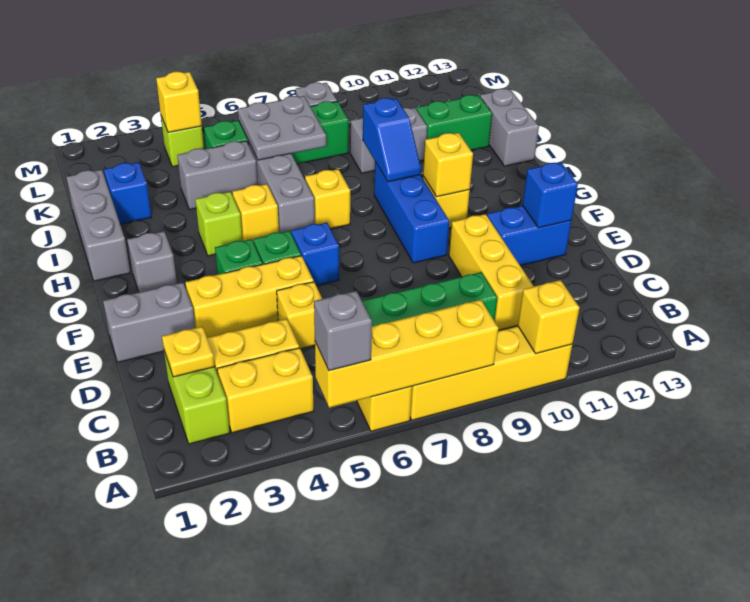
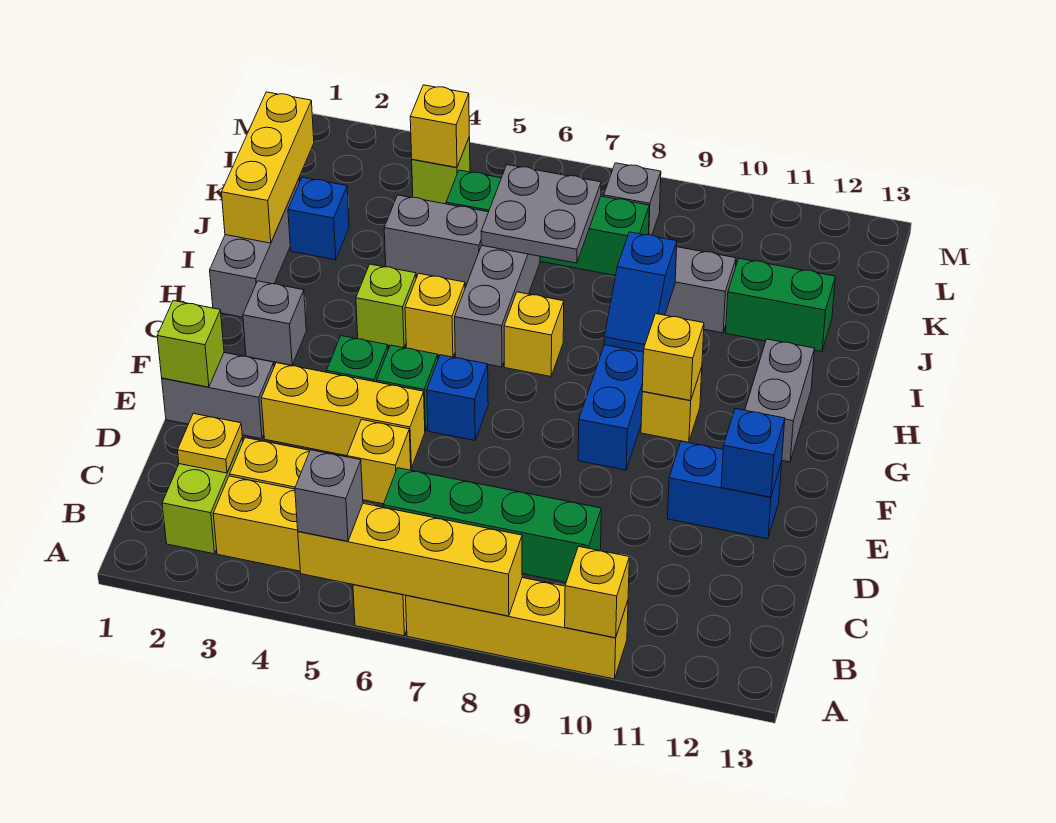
yellow brick C10:E10 level 1 -> yellow brick I1:K1 level 2
none -> lime brick E1 level 2
grey brick I13:J13 level 1 -> grey brick G12:H12 level 1

